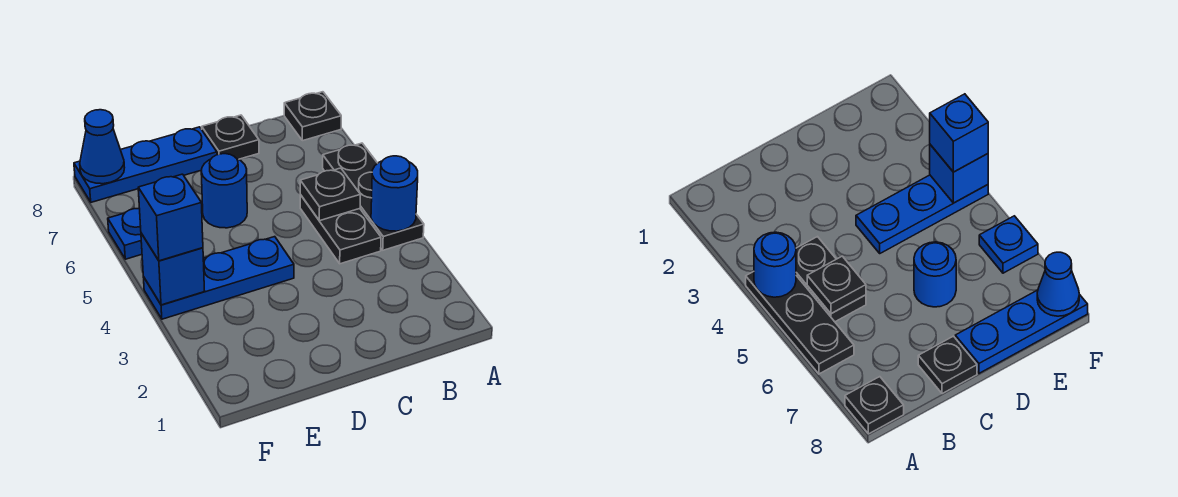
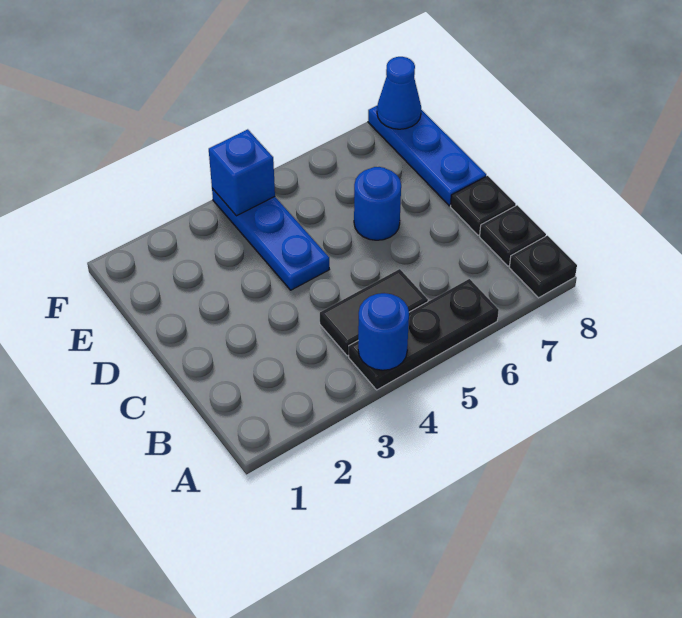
black plate B4:B5 level 1 -> black tile B4:B5 level 1
black plate B5 level 2 -> black plate B8 level 1
blue brick F4 level 3 -> none
blue plate F6 level 1 -> none

